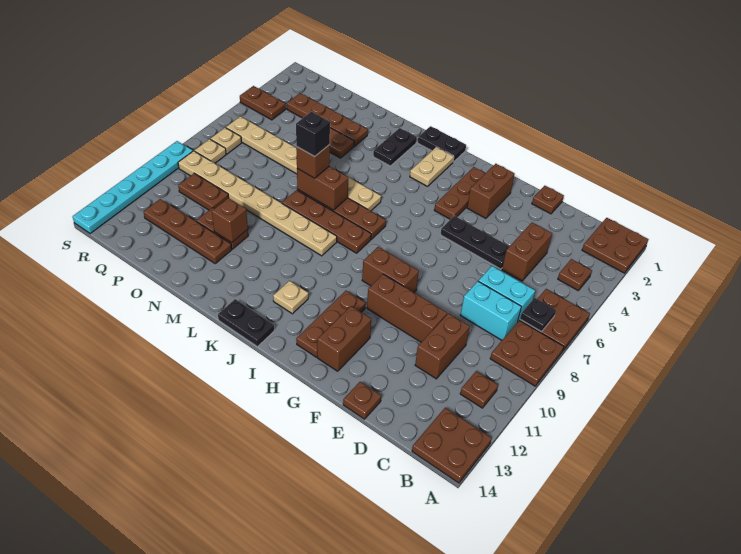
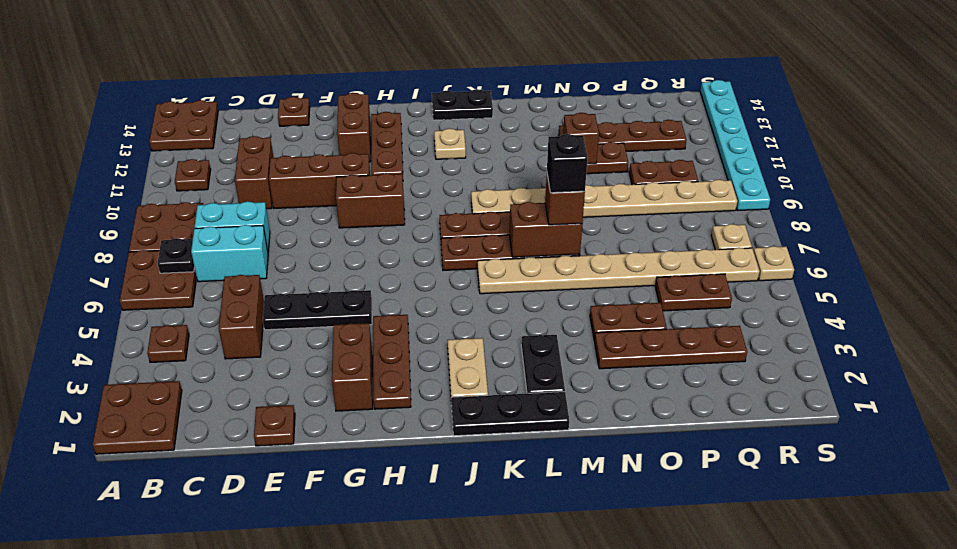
black plate J1:K1 level 1 -> black plate J1:L1 level 1
brown plate R4:S4 level 1 -> brown plate P5:Q5 level 1
tan plate R8 level 1 -> tan plate S6 level 1

